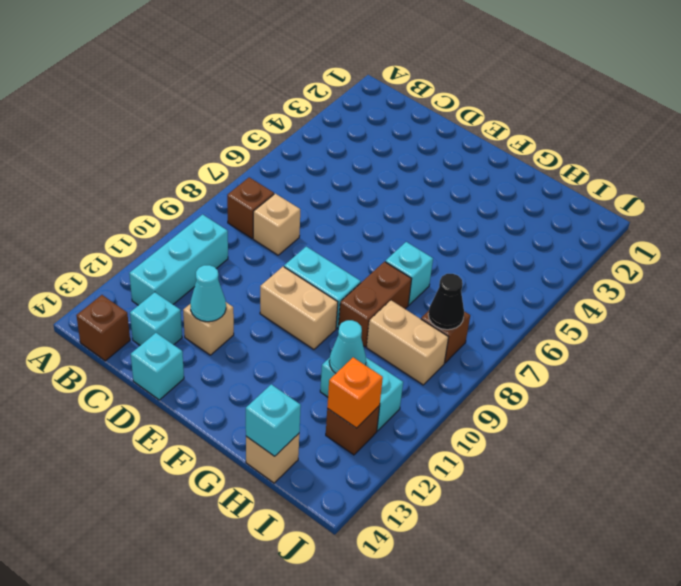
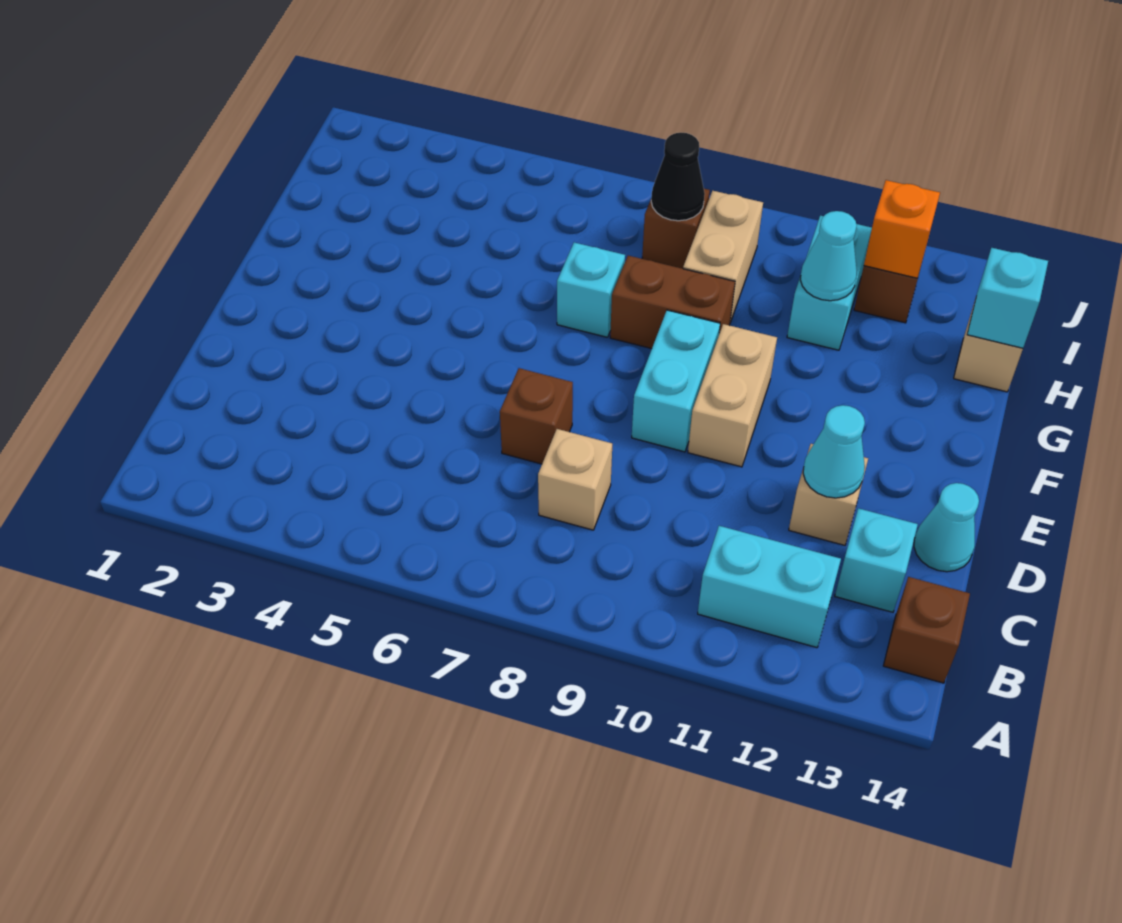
brown brick B8 level 1 -> brown brick D7 level 1
cyan brick B10:B12 level 1 -> cyan brick B11:B12 level 1
cyan brick D14 level 1 -> cyan cone D14 level 1

